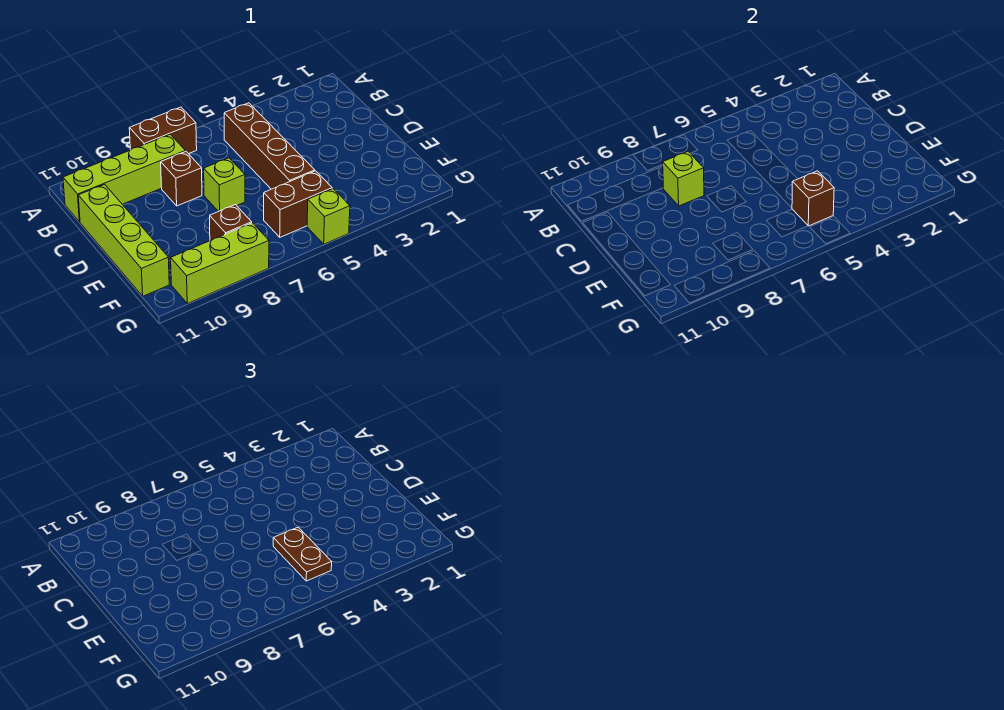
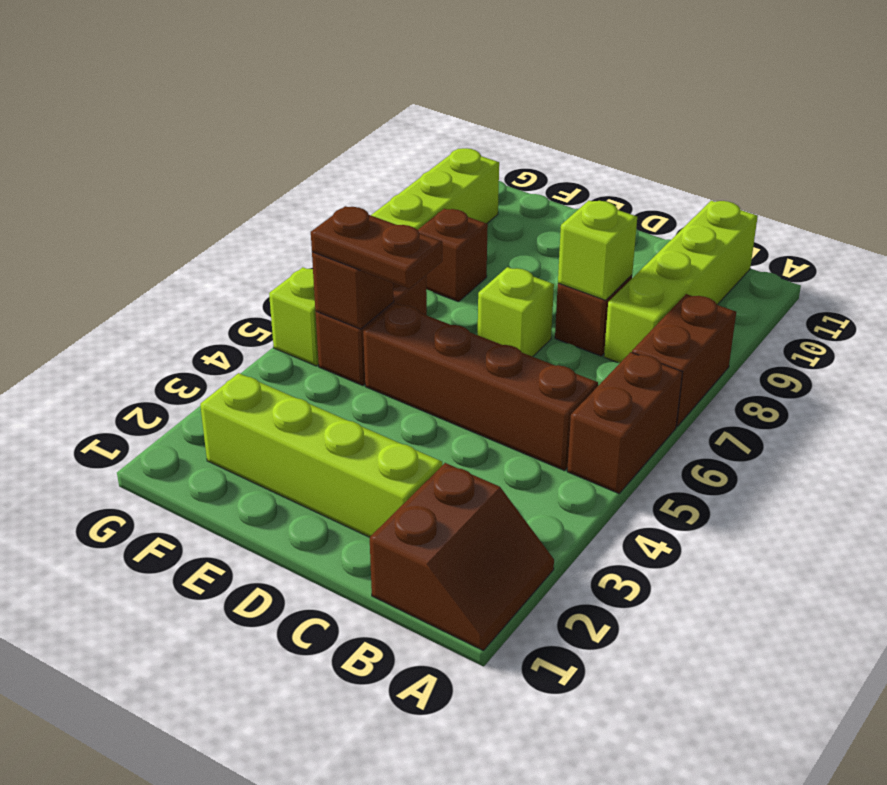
none -> brown slope A1:B2 level 1 top B
none -> brown brick A5:A6 level 1
lime brick C11:F11 level 1 -> lime brick C2:F2 level 1

